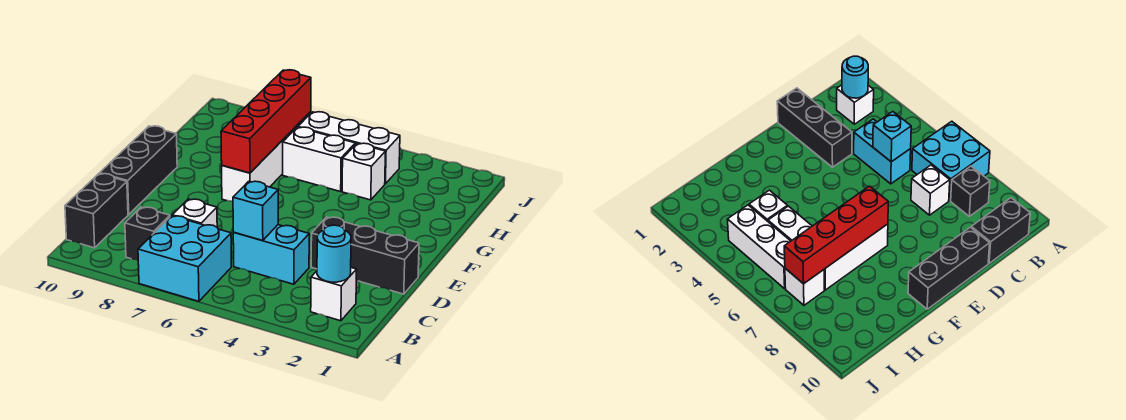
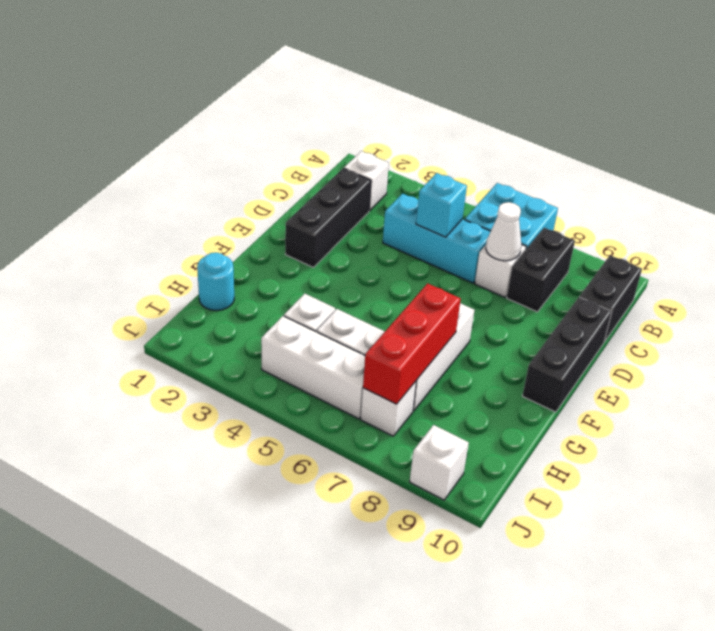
cyan round brick B2 level 2 -> cyan round brick H1 level 1
black brick B8 level 1 -> black brick B8:C8 level 1
cyan brick C4:C5 level 1 -> cyan brick C4:C6 level 1
none -> white cone C7 level 2
black brick D1:D3 level 1 -> black brick C2:E2 level 1
red brick F7:I7 level 2 -> red brick G7:I7 level 2
none -> white brick J9 level 1

